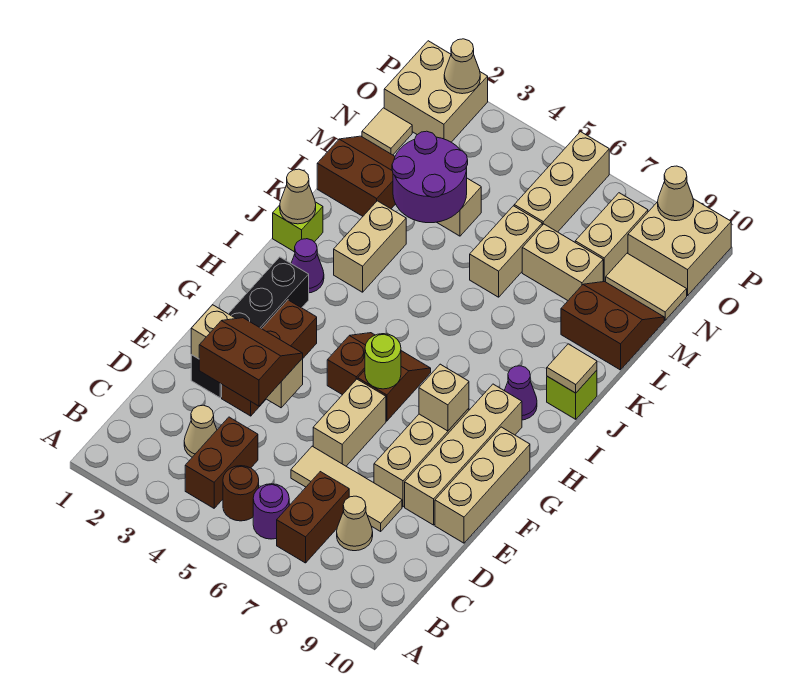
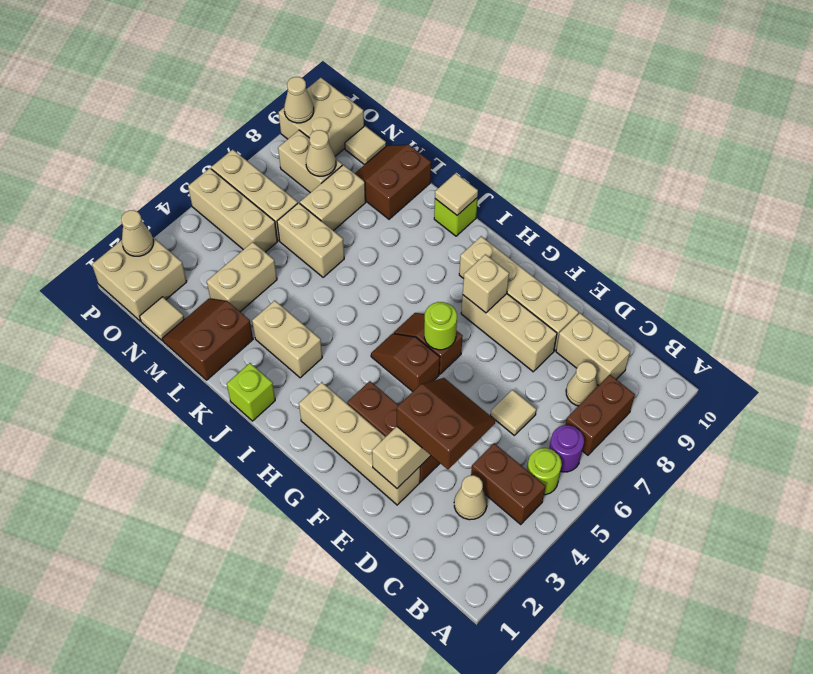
brown round brick B5 level 1 -> lime round brick B5 level 1
brown brick B7:C7 level 1 -> brown brick B7:B8 level 1
brown slope D3:E4 level 3 top D -> brown slope D3:E4 level 3 top 3
tan tile D6:D8 level 1 -> tan tile D6 level 1
black brick E2:H2 level 1 -> tan brick E2:H2 level 1
tan brick E6:F6 level 1 -> tan brick C9:D9 level 1
tan brick E10:G10 level 1 -> tan brick N5:P5 level 1
purple cone I2 level 1 -> none
purple cone I9 level 1 -> none
tan cone J1 level 2 -> tan cone N8 level 2
purple round brick L3:M4 level 2 -> none
tan tile N9:N10 level 1 -> tan tile N10 level 1

